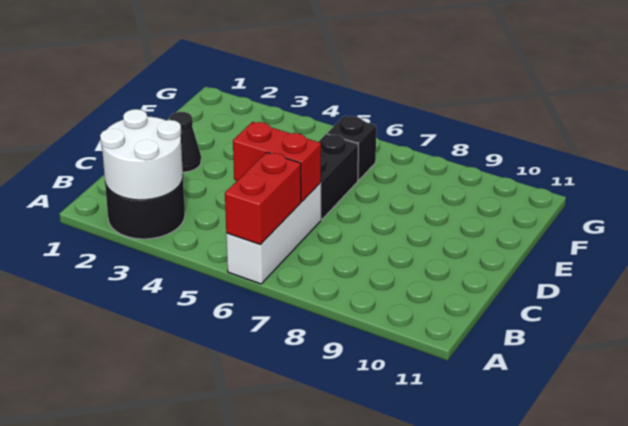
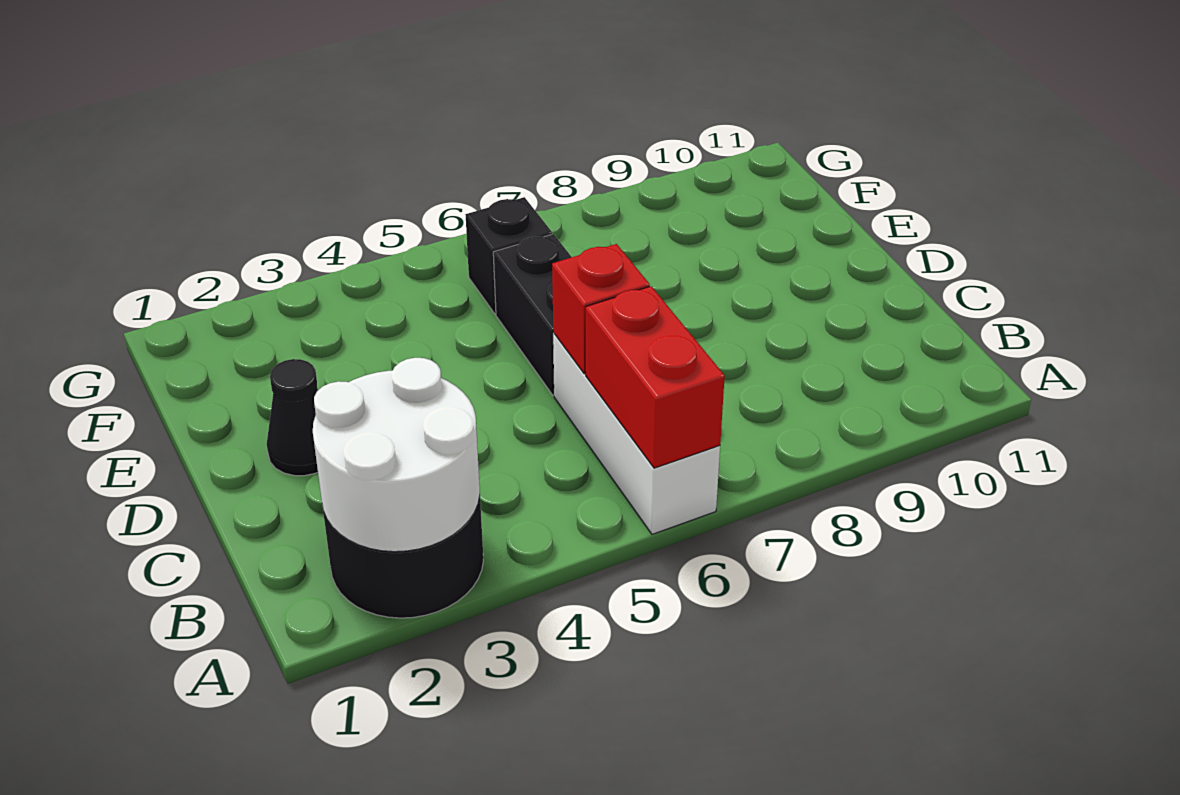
red brick C5:C6 level 2 -> red brick C6 level 2

